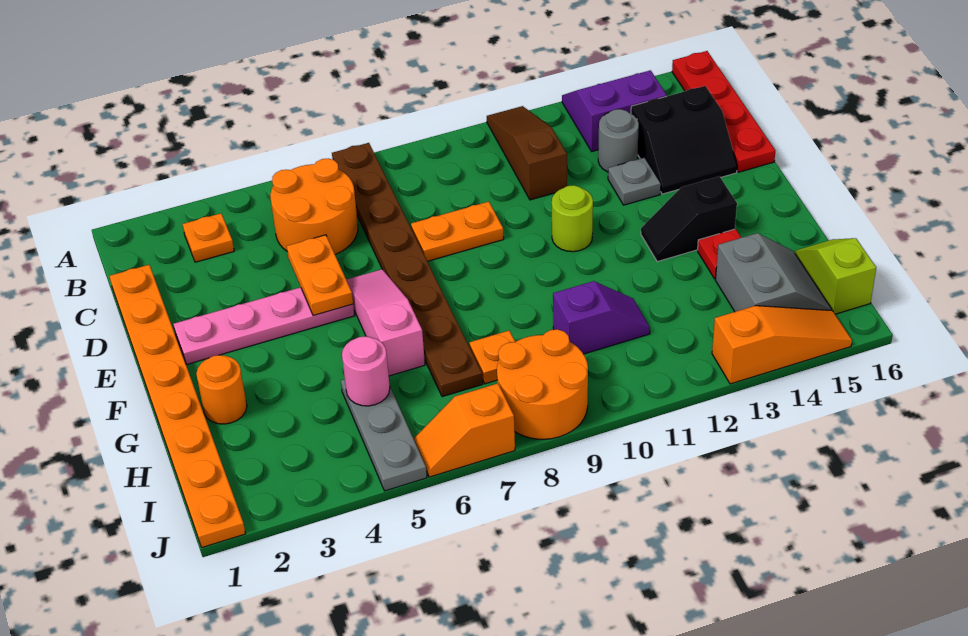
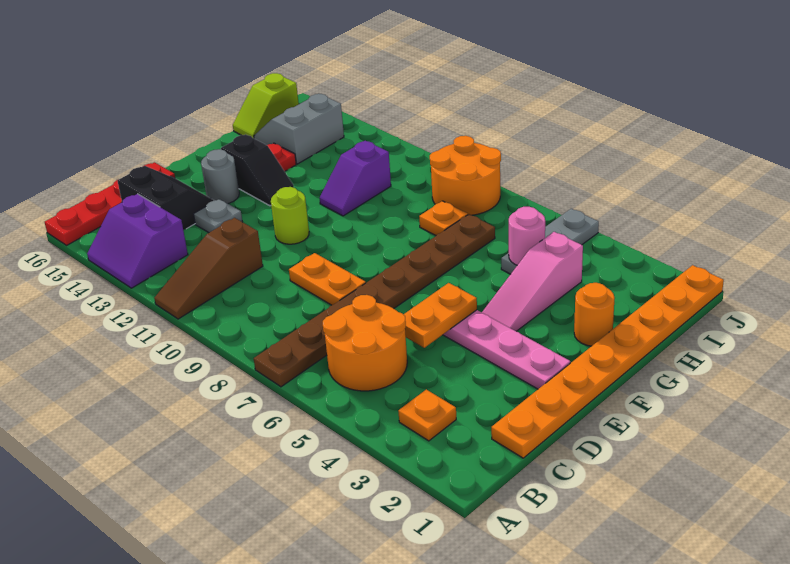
grey round brick C13 level 1 -> grey round brick E14 level 1
pink slope E6:G6 level 1 top G -> pink slope F4:H4 level 1 top H
purple slope H10:H11 level 1 top 10 -> purple slope G11:H11 level 1 top H
orange slope J6:J7 level 1 top 7 -> none
orange slope J13:J15 level 1 top 13 -> none

